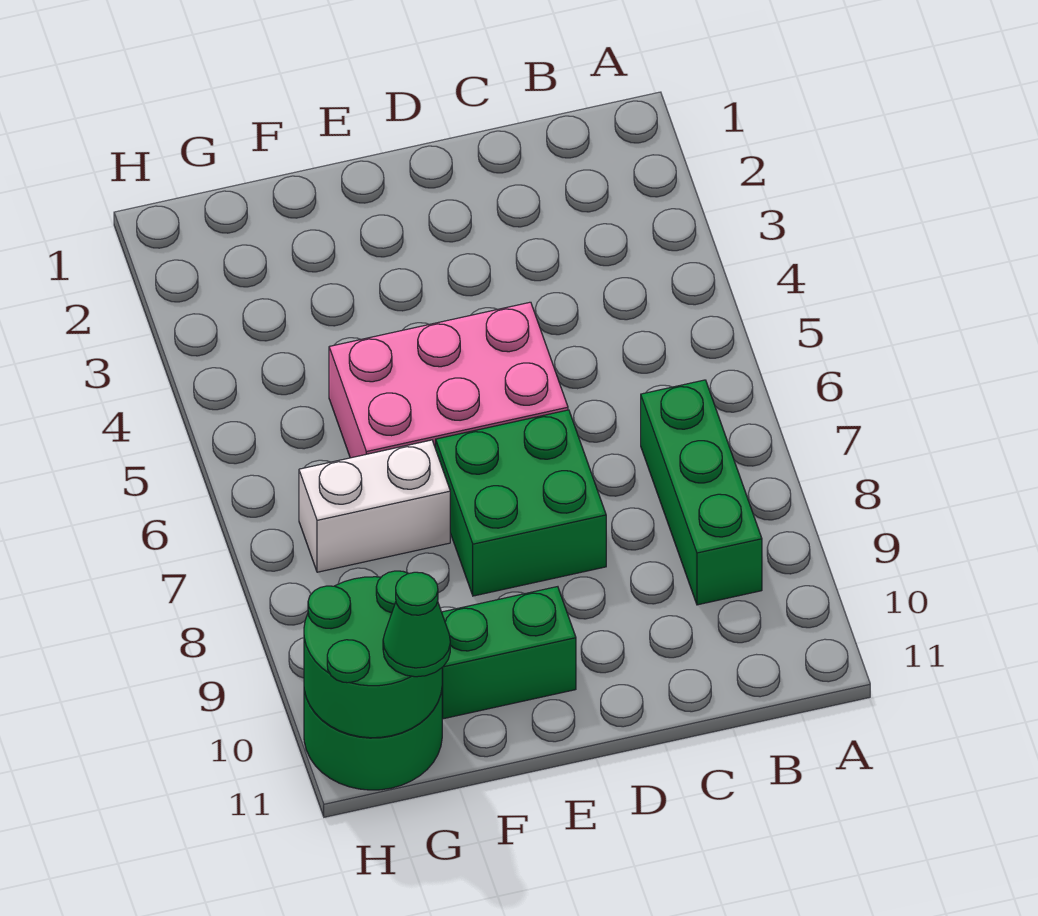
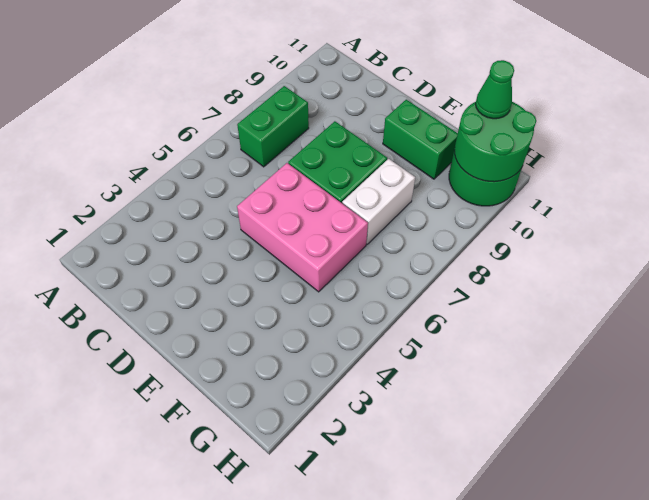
green brick B7:B9 level 1 -> green brick B7:B8 level 1
white brick F7:G7 level 1 -> white brick F7:F8 level 1

